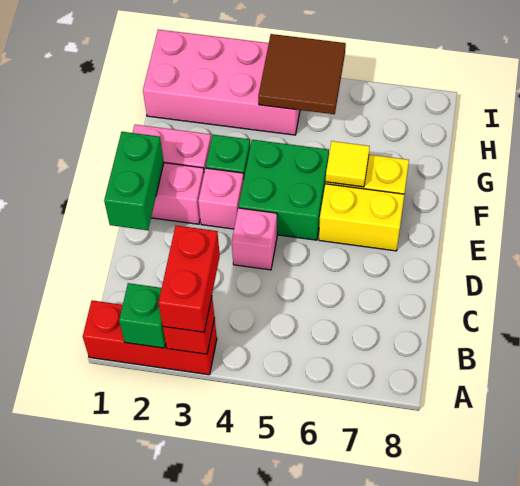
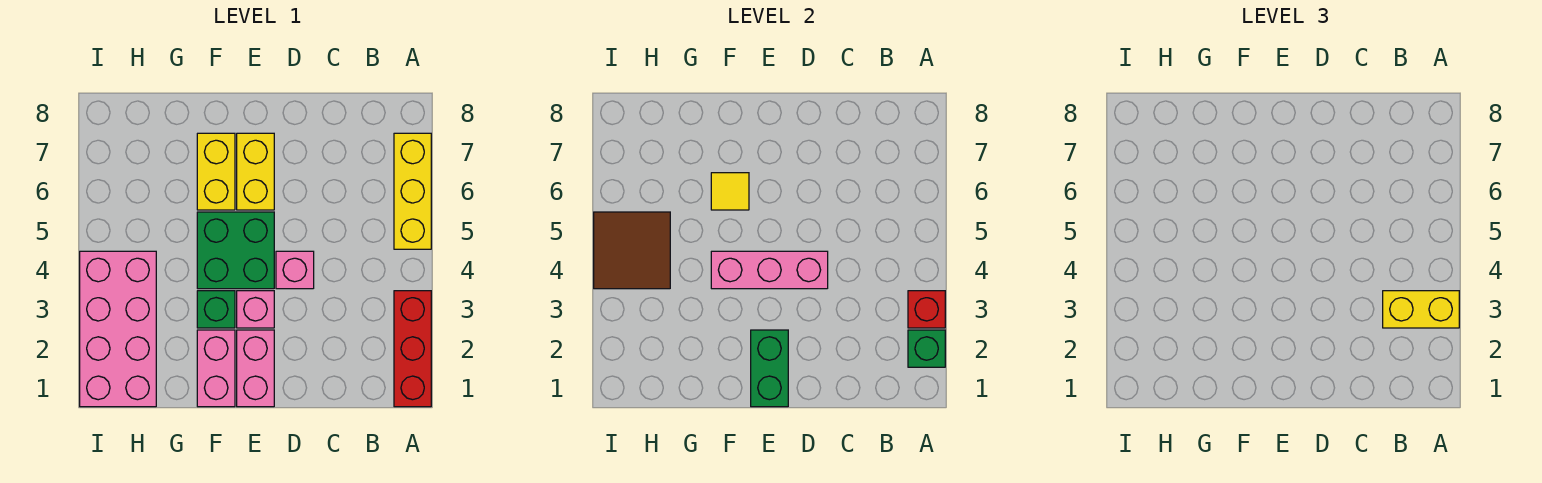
red brick A3:B3 level 3 -> yellow brick A3:B3 level 3
none -> yellow brick A5:A7 level 1
green brick D1:E1 level 2 -> green brick E1:E2 level 2
none -> pink brick D4:F4 level 2

